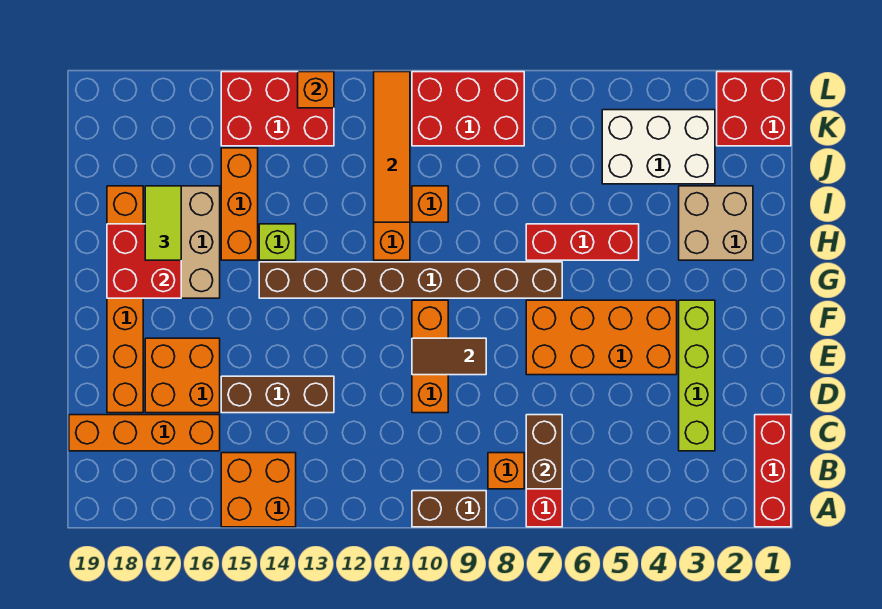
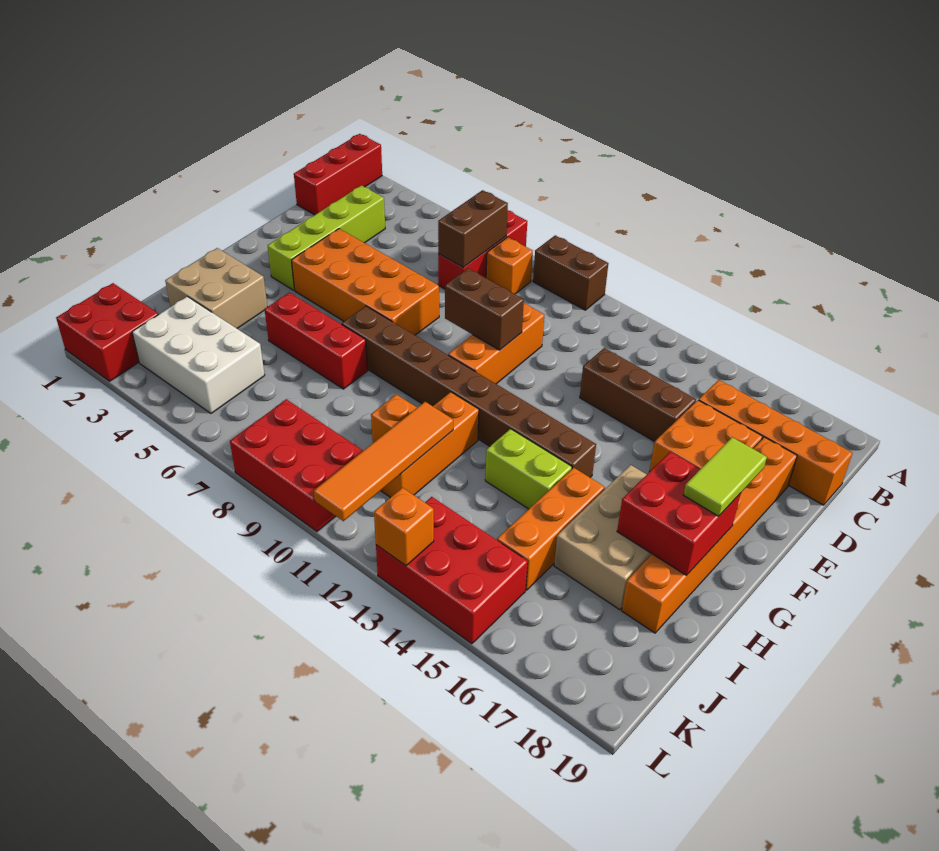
orange brick A14:B15 level 1 -> none
brown tile E9:E10 level 2 -> brown brick E9:E10 level 2
lime brick H14 level 1 -> lime brick H13:H14 level 1
lime tile H17:I17 level 3 -> lime tile F18:G18 level 3

